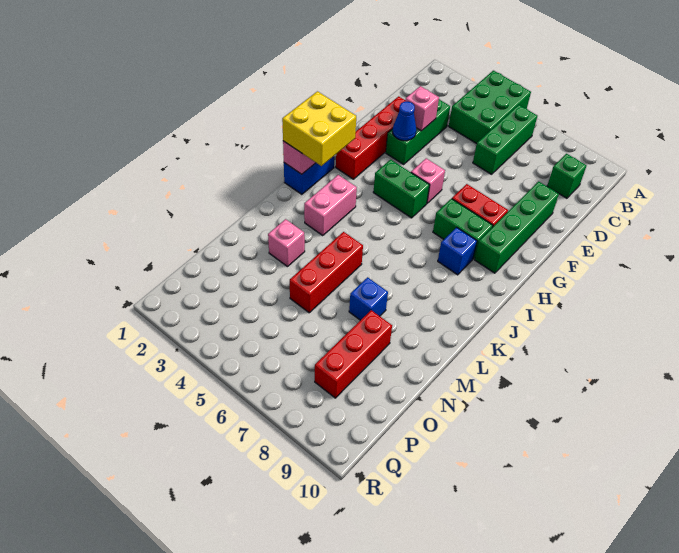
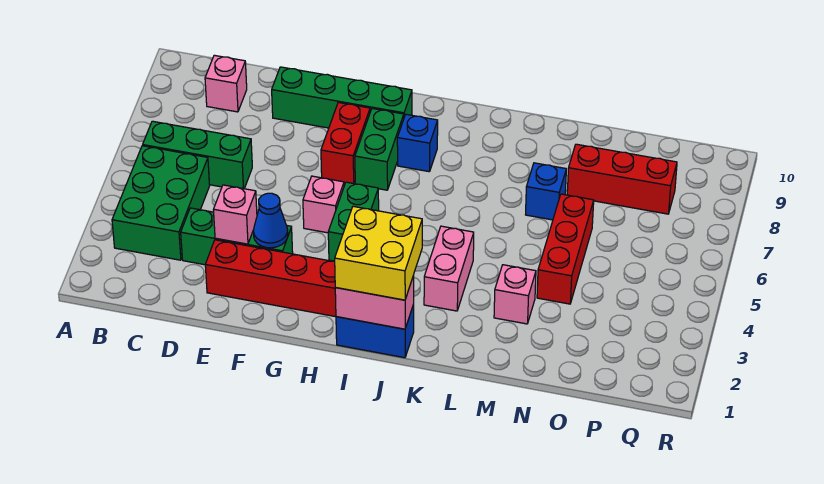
green brick A4:C5 level 1 -> green brick B3:C5 level 1
green brick C9 level 1 -> pink brick C9 level 1
pink brick J3:K3 level 1 -> pink brick K3:K4 level 1
red brick L5:N5 level 1 -> red brick N4:N6 level 1

